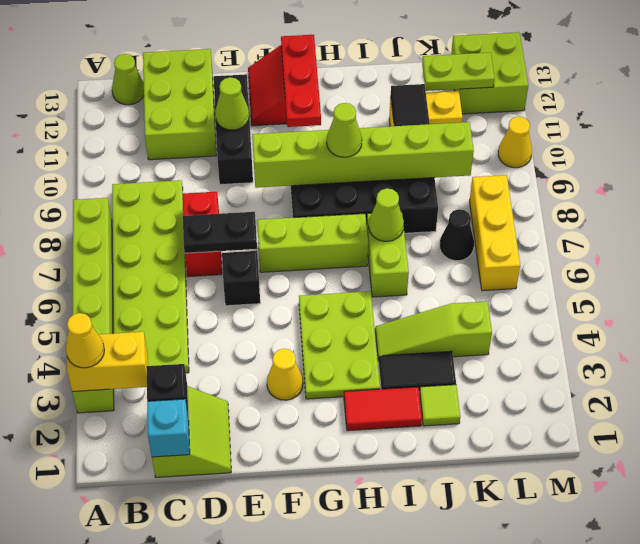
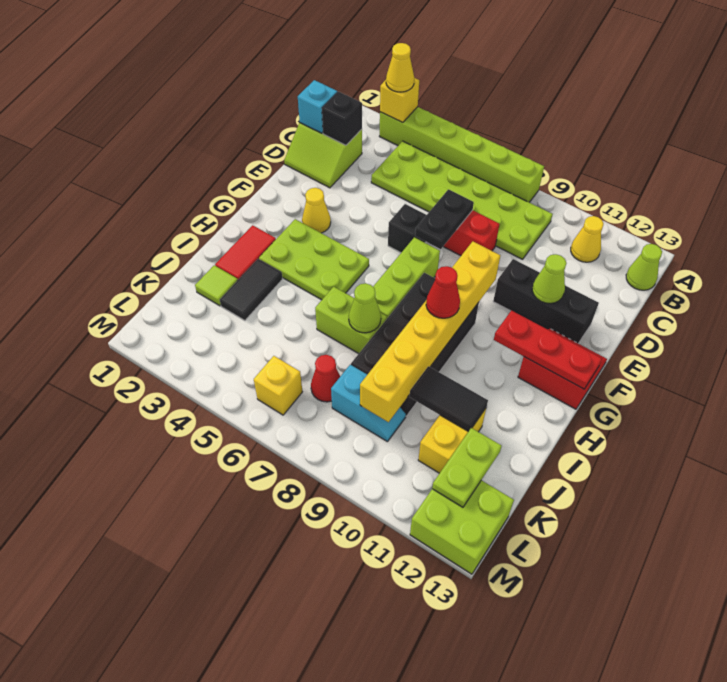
yellow brick A3:B3 level 2 -> yellow brick A3 level 2
lime brick C11:D13 level 1 -> none
lime brick F9:K9 level 2 -> yellow brick F9:K9 level 2
lime cone H9 level 3 -> red cone H9 level 3
lime slope I4:K4 level 1 top K -> none
black cone K7 level 1 -> red cone K7 level 1
none -> cyan slope K8:K9 level 1 top 8
yellow brick L6:L8 level 1 -> yellow brick L6 level 1
yellow cone M10 level 1 -> yellow cone B11 level 1

